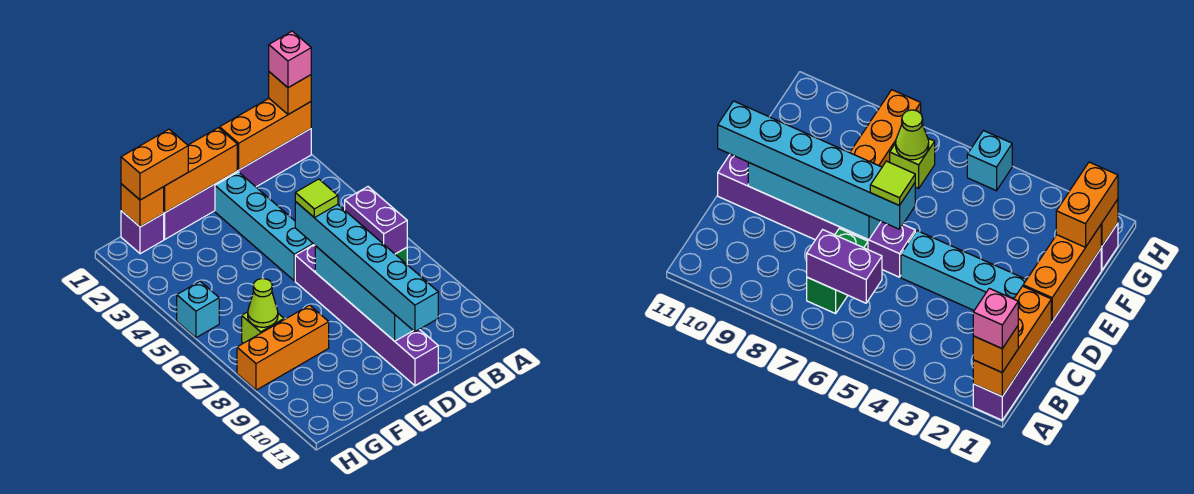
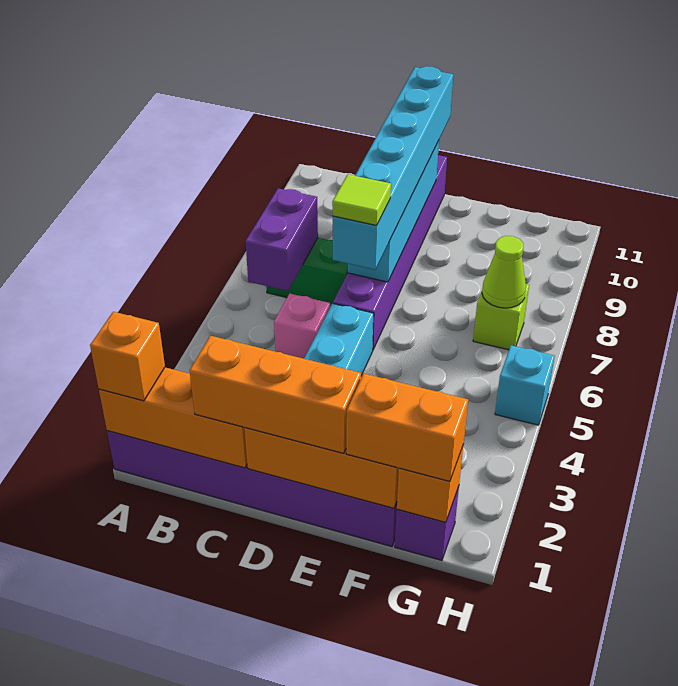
pink brick A1 level 4 -> pink brick C5 level 1
orange brick F8:H8 level 1 -> orange brick C1:E1 level 3

